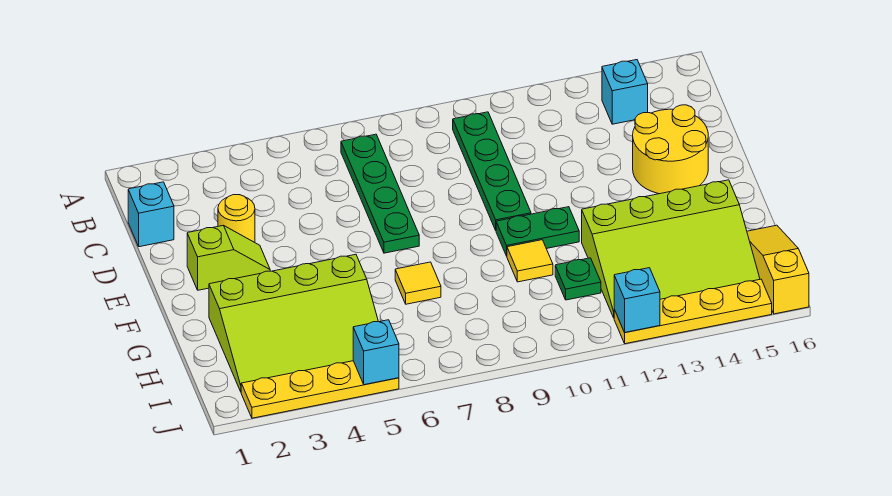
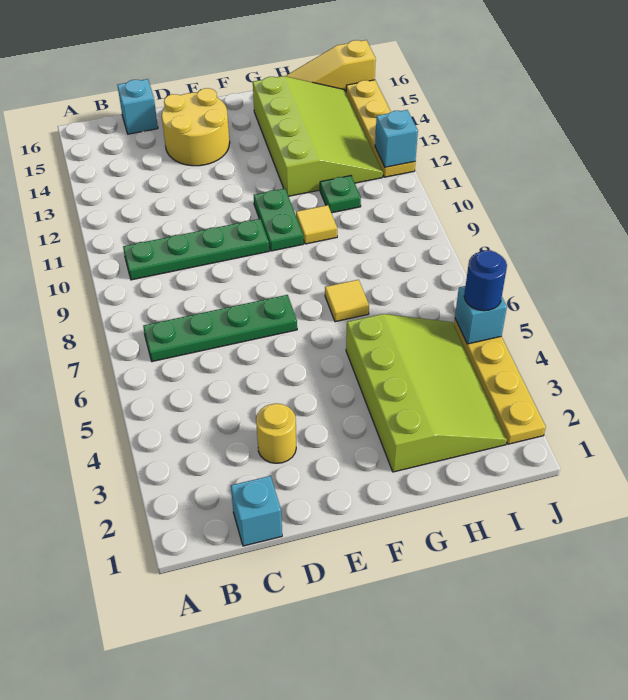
cyan brick B14 level 1 -> cyan brick C16 level 1
lime slope E2:E3 level 1 top 2 -> none
none -> blue round brick J5 level 3

